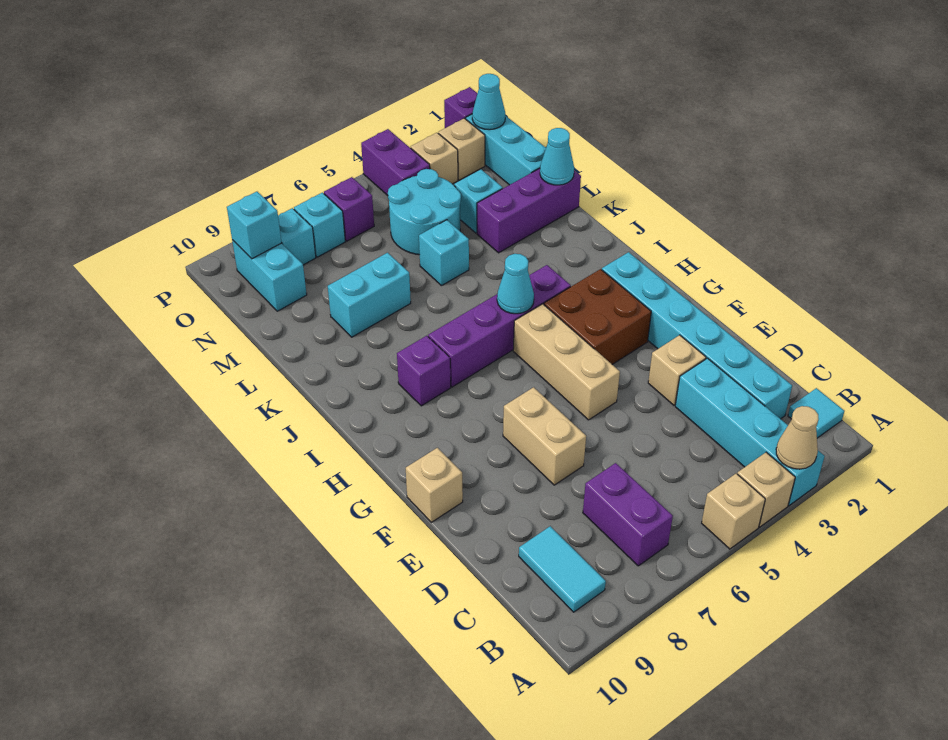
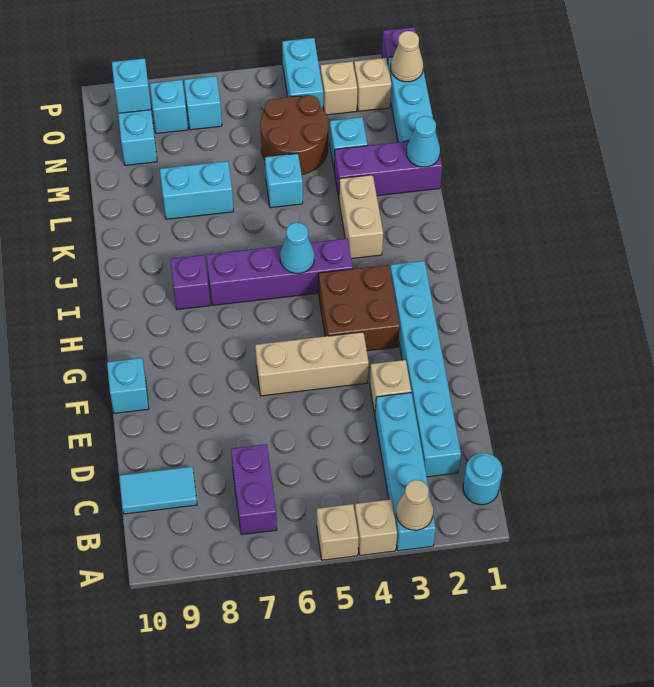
cyan tile B1 level 1 -> cyan round brick B1 level 1
cyan tile B9:C9 level 1 -> cyan tile C9:C10 level 1
tan brick E7:F7 level 1 -> tan brick J3:K3 level 1
tan brick F5:H5 level 1 -> tan brick F4:F6 level 1
tan brick F10 level 1 -> cyan brick F10 level 1
cyan round brick M4:N5 level 1 -> brown round brick M4:N5 level 1
cyan cone O1 level 2 -> tan cone O1 level 2
purple brick O4:P4 level 1 -> cyan brick O4:P4 level 1
purple brick O6 level 1 -> none

